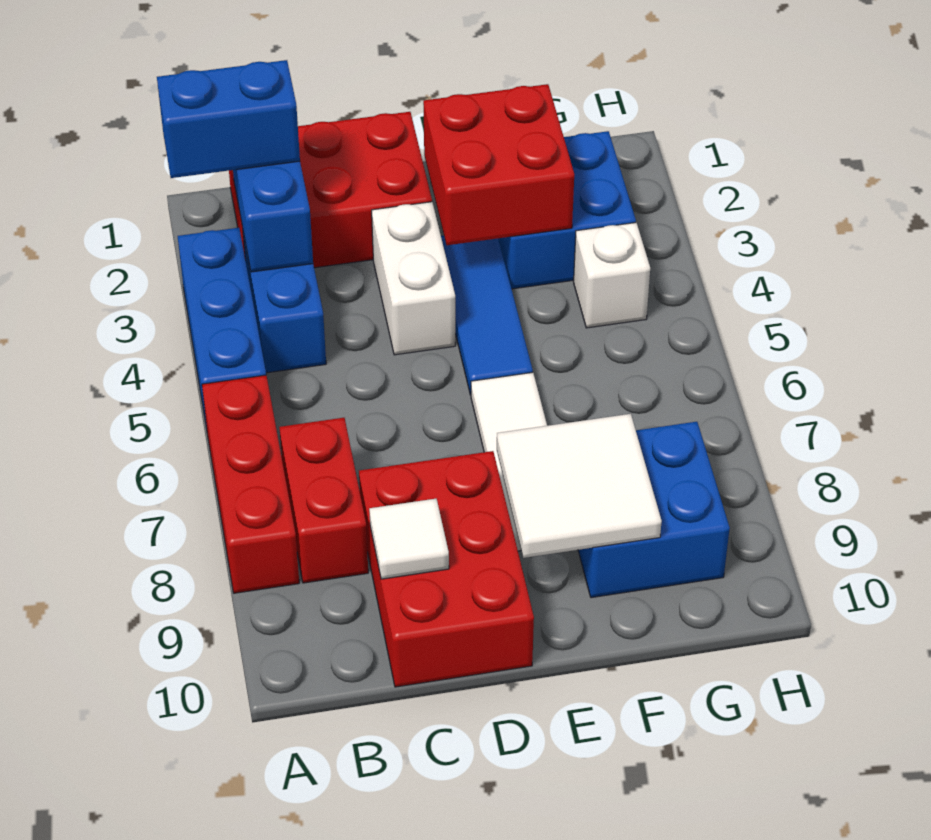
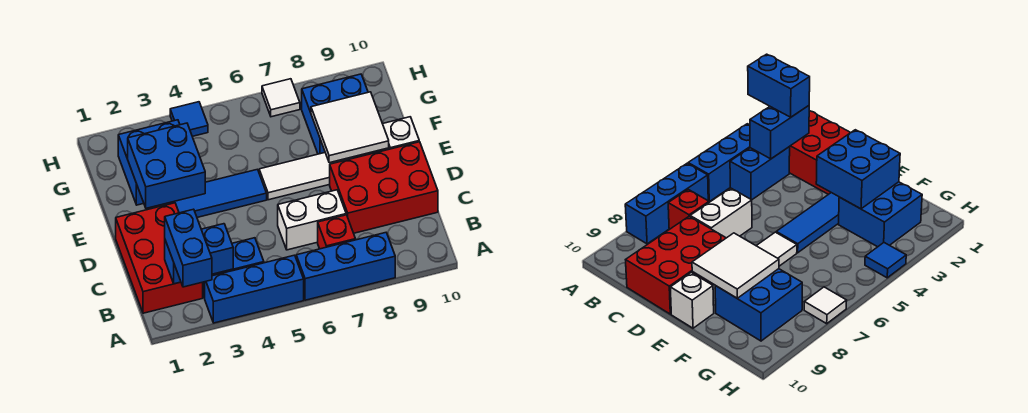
red brick A6:A8 level 1 -> blue brick A6:A8 level 1
red brick B7:B8 level 1 -> red brick B7 level 1
white tile C9 level 2 -> white tile H7 level 1
white brick D3:D4 level 1 -> white brick C6:C7 level 1
red brick E2:F3 level 2 -> blue brick E2:F3 level 2
white brick G4 level 1 -> white brick E10 level 1
none -> blue tile H4 level 1

